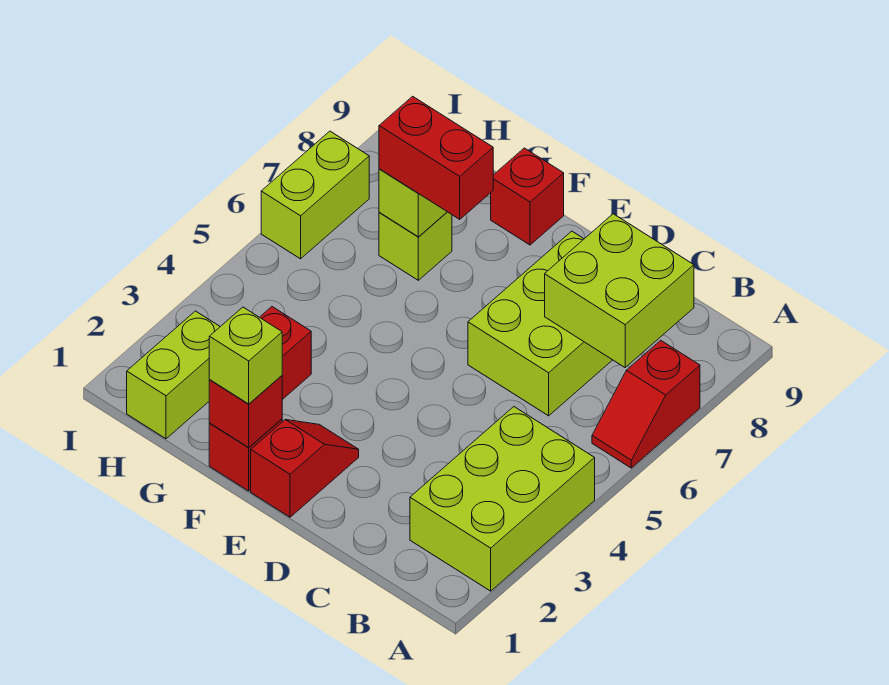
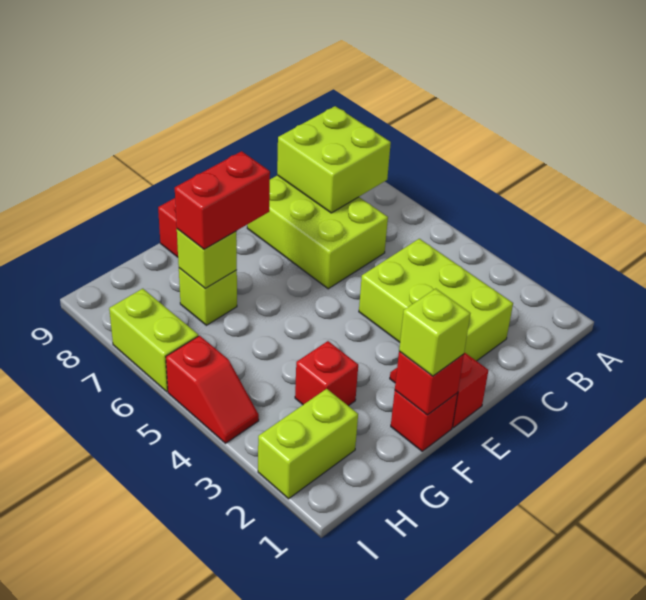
lime brick A2:B4 level 1 -> lime brick C2:D4 level 1
red slope A6:A7 level 1 top 7 -> red slope I4:I5 level 1 top 5
lime brick H1:H2 level 1 -> lime brick H2:I2 level 1

